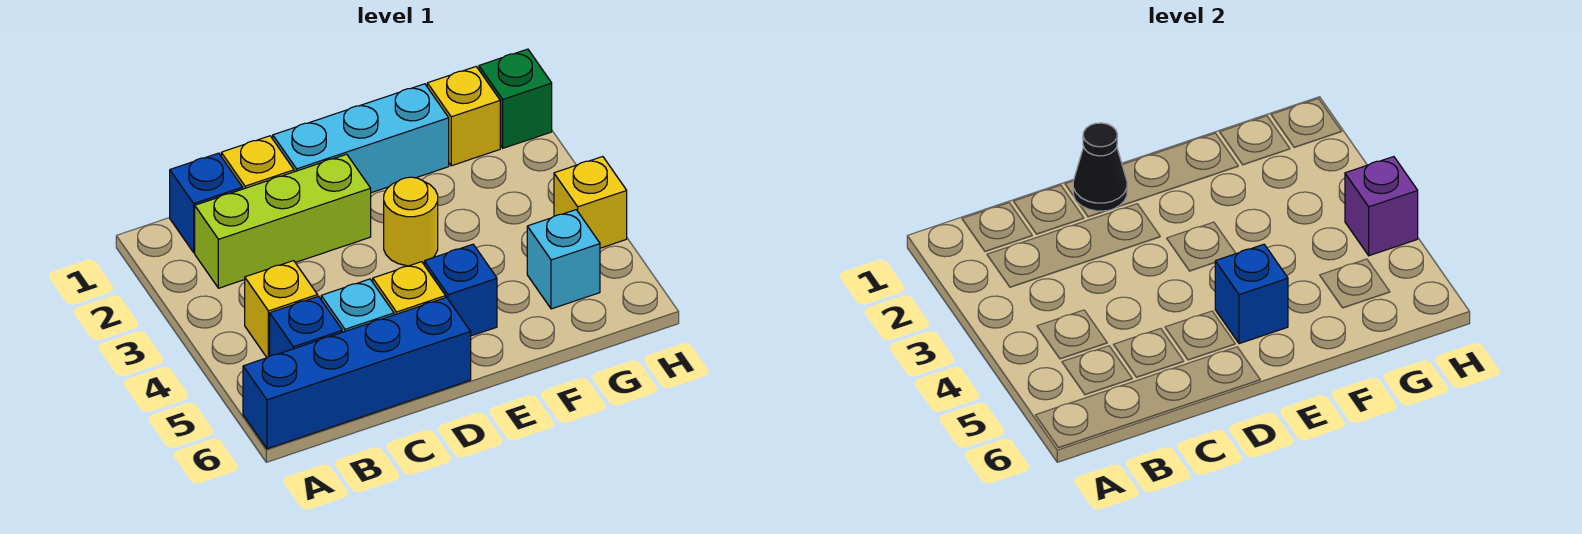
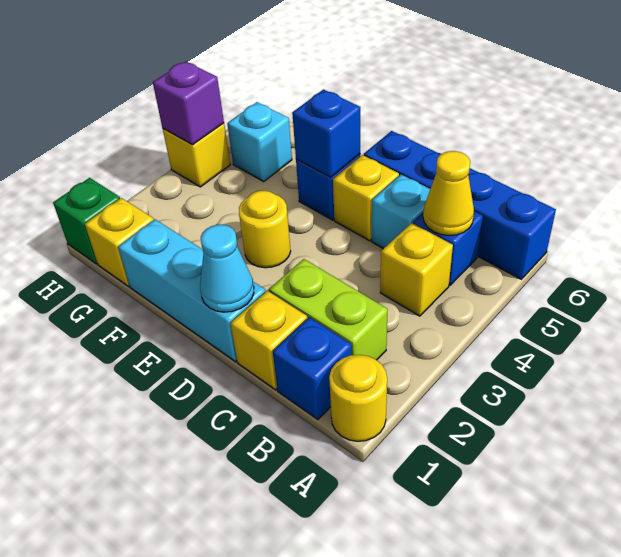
none -> yellow round brick A1 level 1
lime brick B2:D2 level 1 -> lime brick B2:C2 level 1
none -> yellow cone B5 level 2
black cone D1 level 2 -> cyan cone D1 level 2

